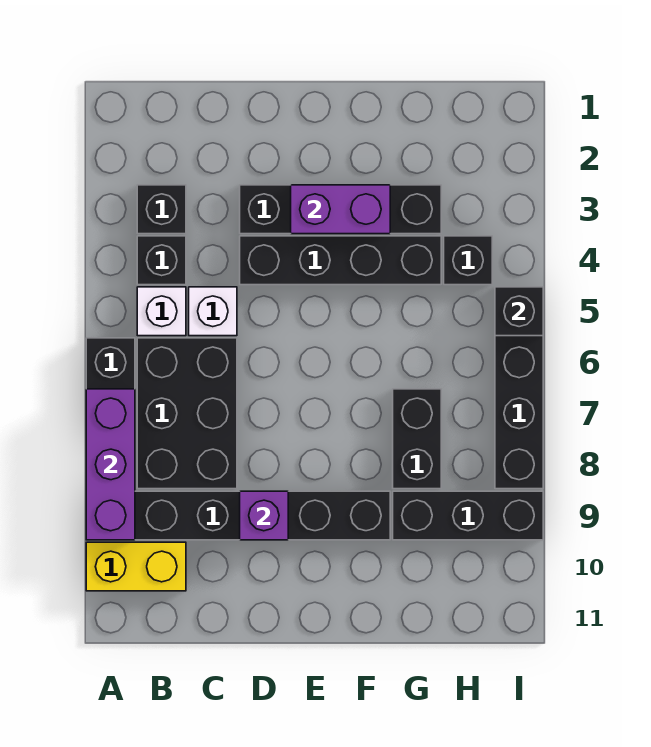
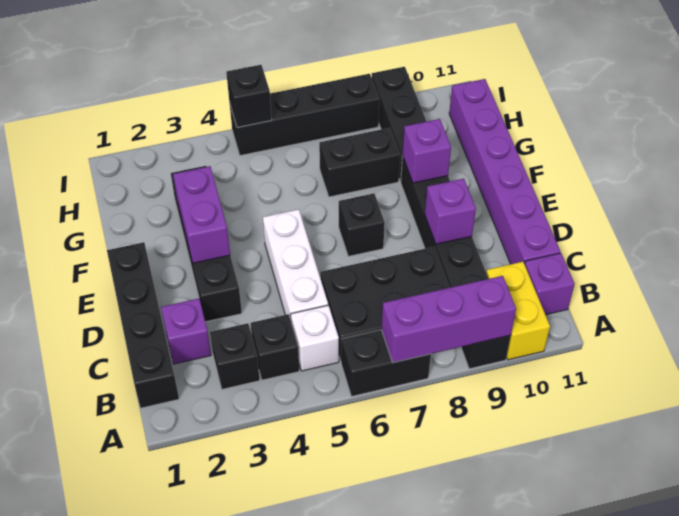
none -> purple brick B11 level 1
none -> purple brick C2 level 1
white brick C5 level 1 -> white brick C5:E5 level 1
none -> purple brick C11:H11 level 1
black brick D4:G4 level 1 -> black brick B1:E1 level 1
none -> purple brick F9 level 2
black brick H4 level 1 -> black brick E7 level 1

